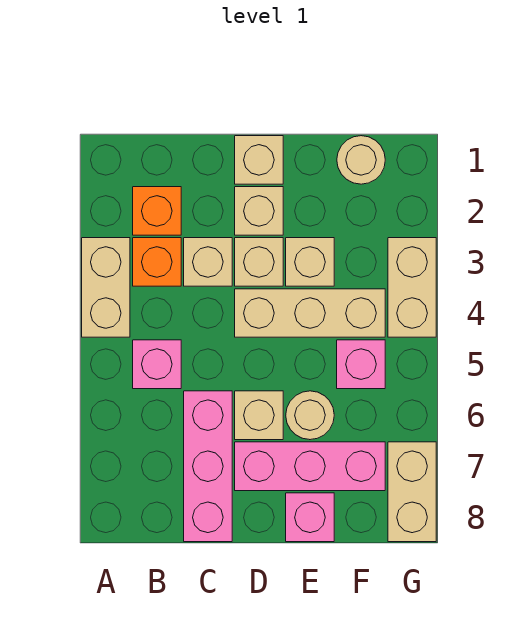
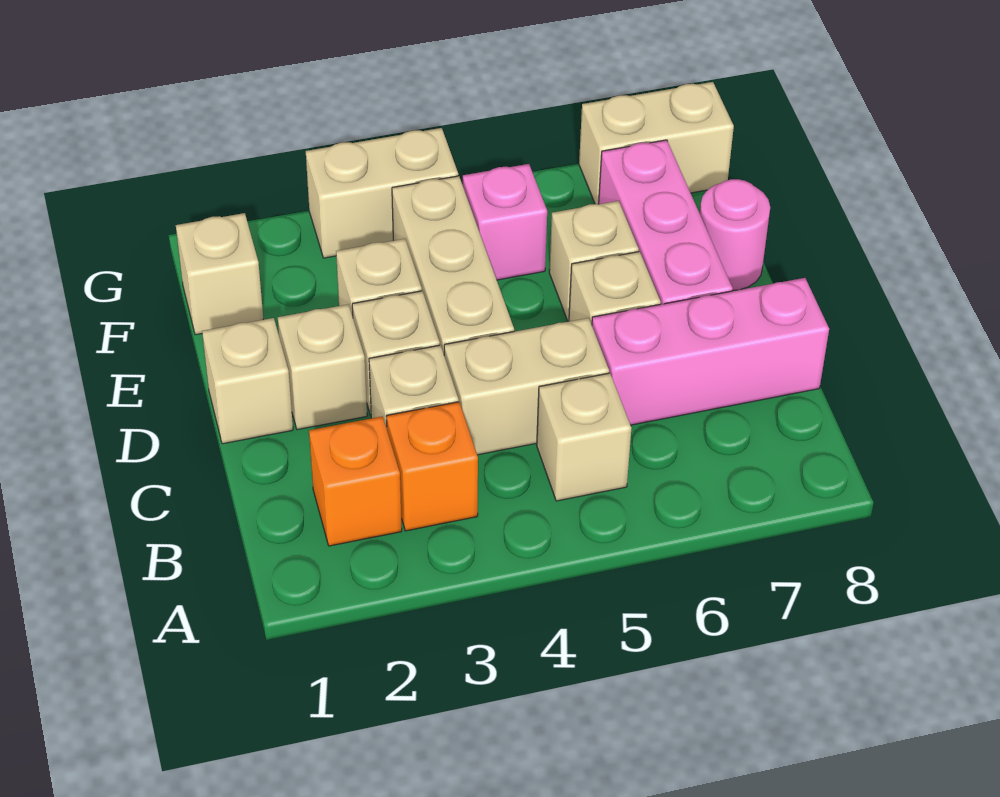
tan brick A3:A4 level 1 -> tan brick C4:C5 level 1
pink brick B5 level 1 -> tan brick B5 level 1
tan round brick E6 level 1 -> tan brick E6 level 1
pink brick E8 level 1 -> pink round brick E8 level 1
tan round brick F1 level 1 -> tan brick F1 level 1

